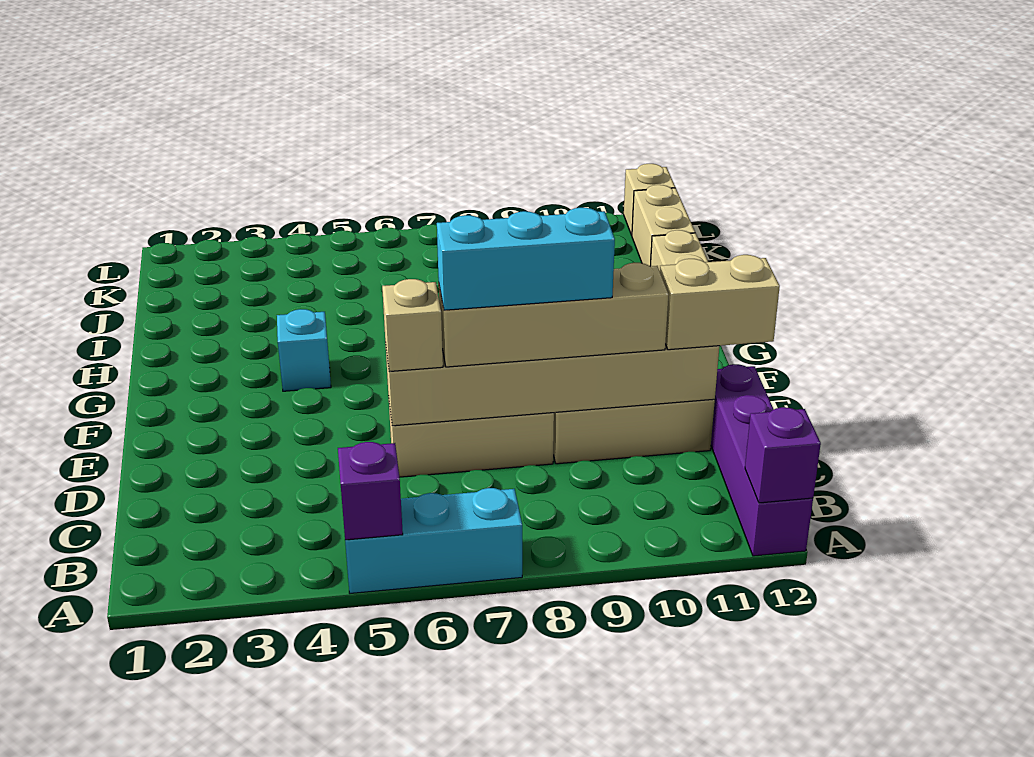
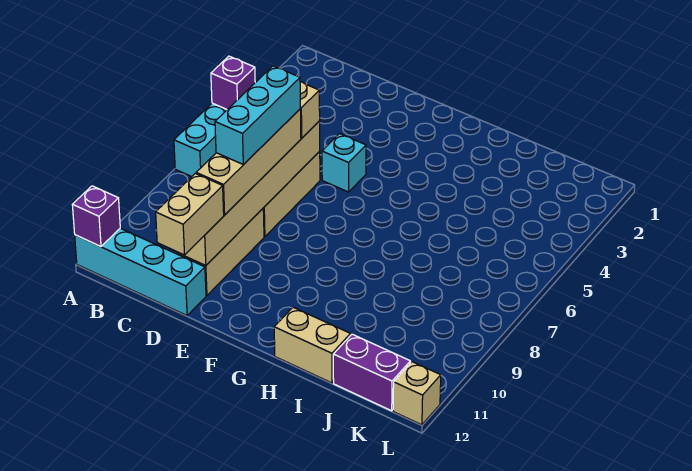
purple brick A12:D12 level 1 -> cyan brick A12:D12 level 1
cyan brick G4 level 1 -> cyan brick E5 level 1
tan brick J12:K12 level 1 -> purple brick J12:K12 level 1

